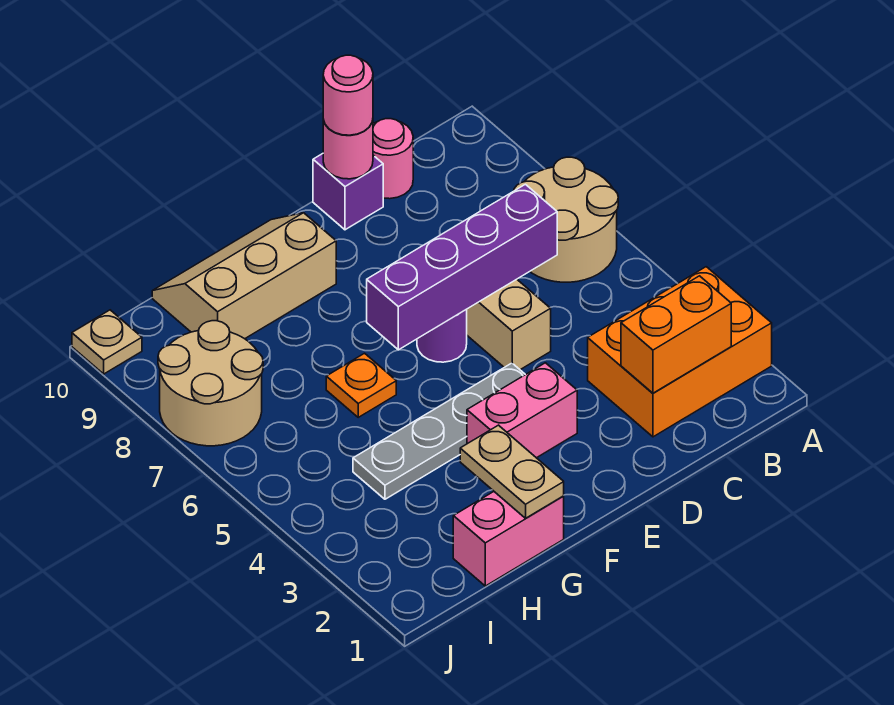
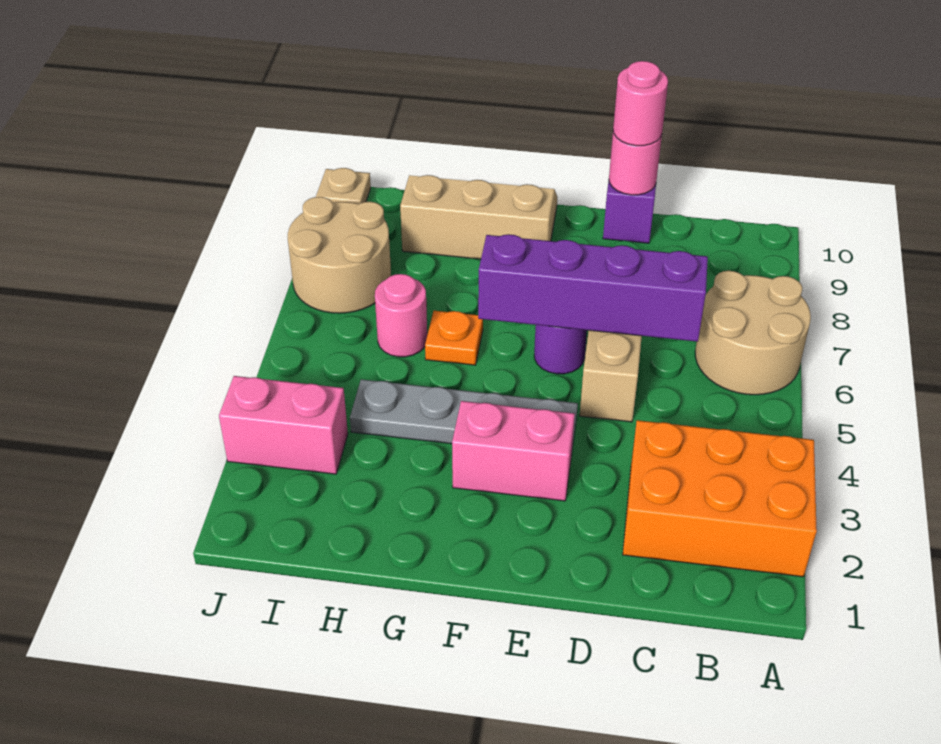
orange brick B2:C2 level 2 -> none
pink round brick C10 level 1 -> pink round brick H6 level 1
pink brick G1:H1 level 1 -> pink brick I3:J3 level 1
tan plate G1:G2 level 2 -> none

